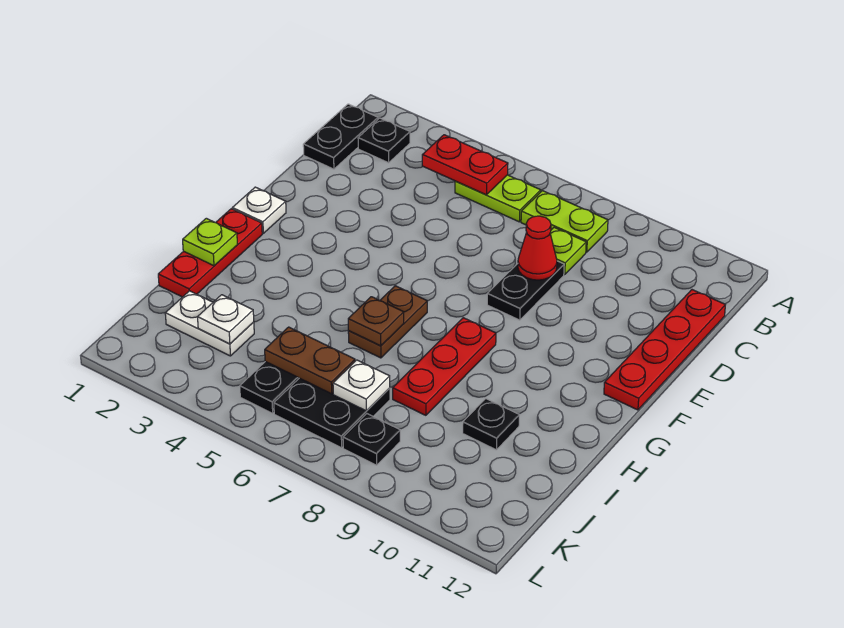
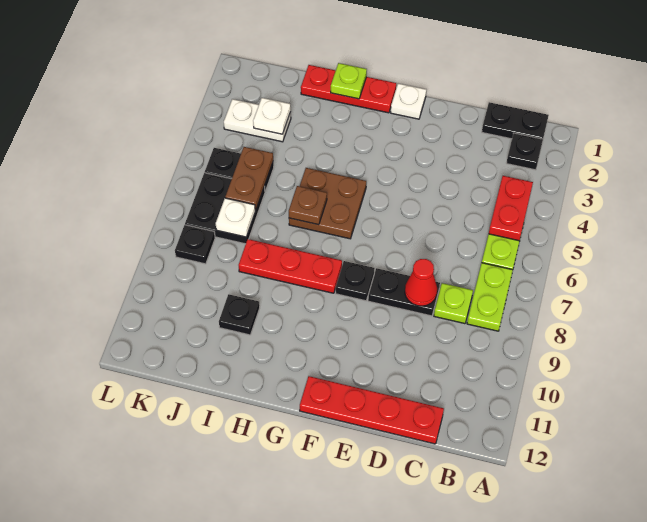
none -> black plate F8 level 1
brown plate G6:H6 level 1 -> brown plate G5:H6 level 1
white plate J2:J3 level 1 -> white plate J3:K3 level 1

